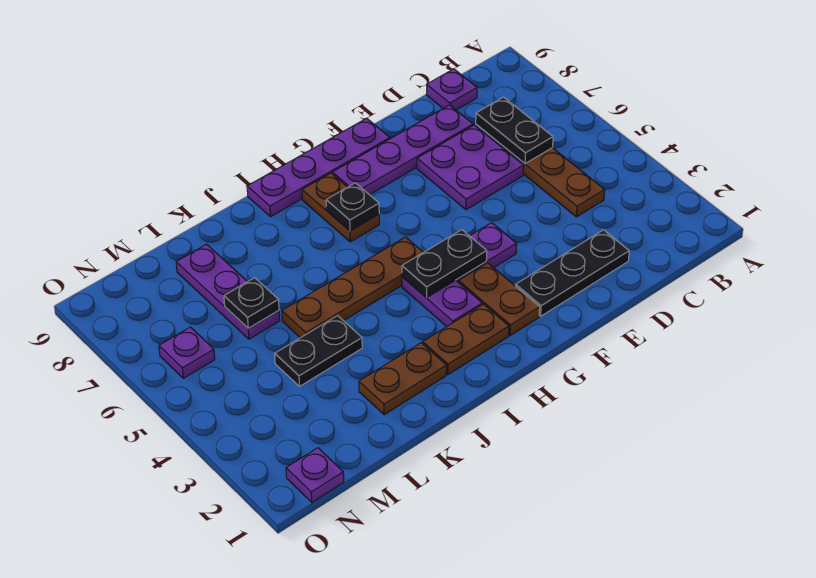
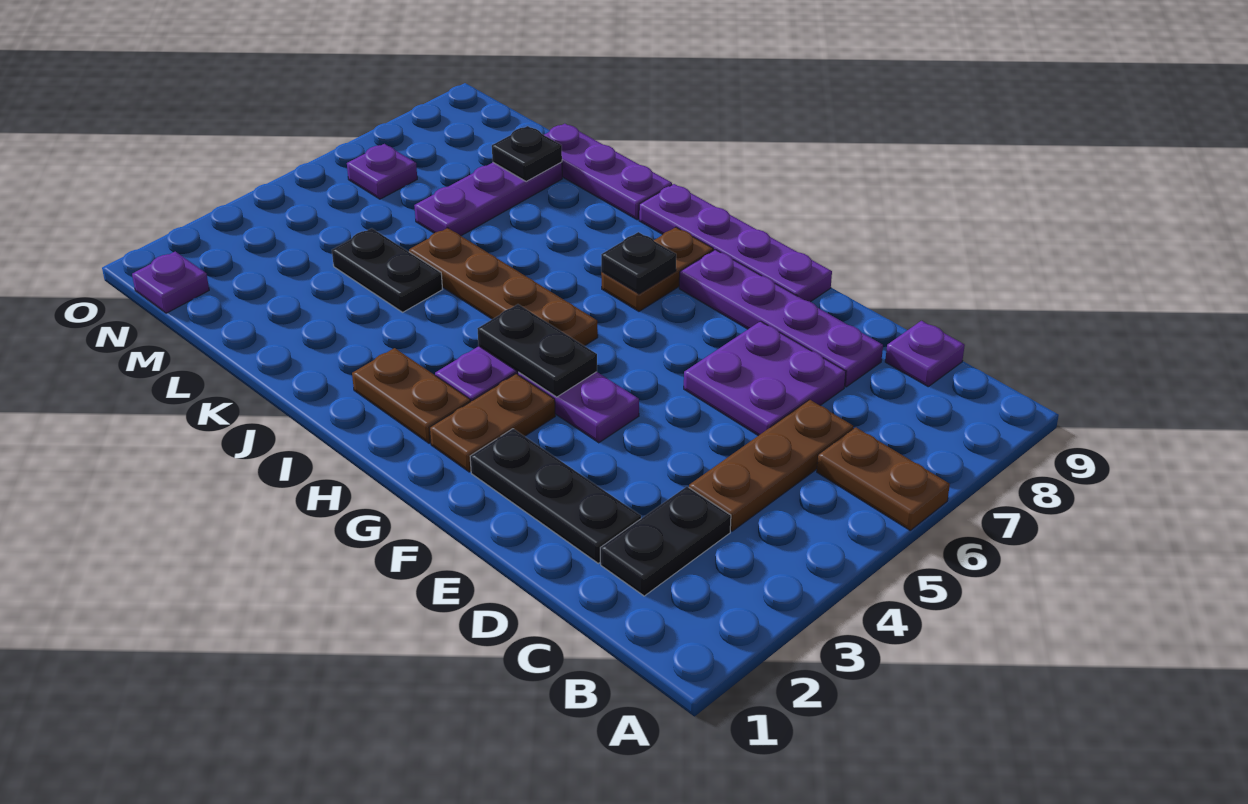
black plate C6:C7 level 2 -> black plate C2:C3 level 1
brown plate J2:K2 level 1 -> brown plate A6:B6 level 1
none -> purple plate J9:L9 level 1
black plate L6 level 2 -> black plate L8 level 2

